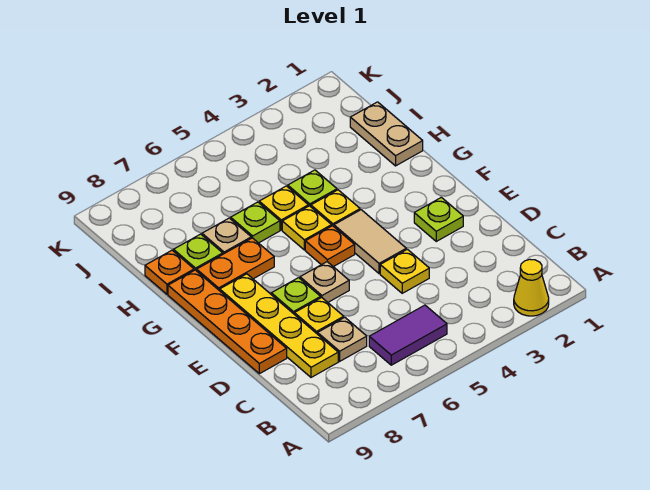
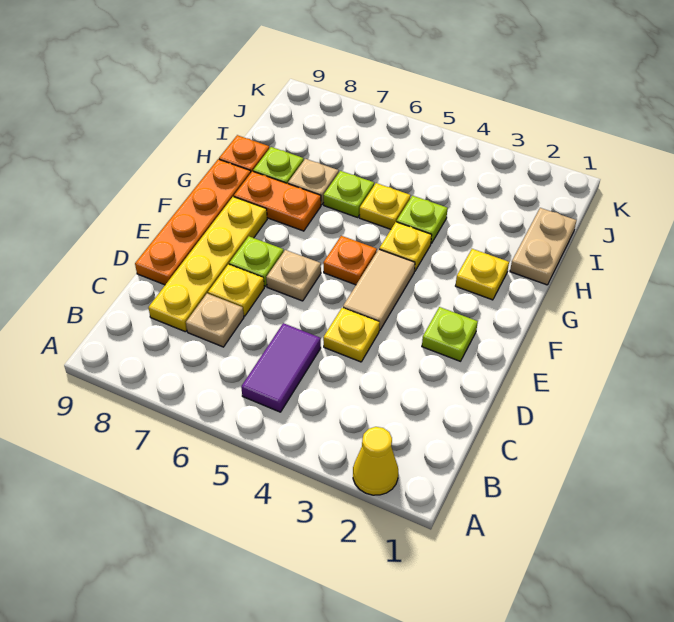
purple tile B5:B6 level 1 -> purple tile B5:C5 level 1
yellow plate G5 level 1 -> yellow plate G2 level 1

